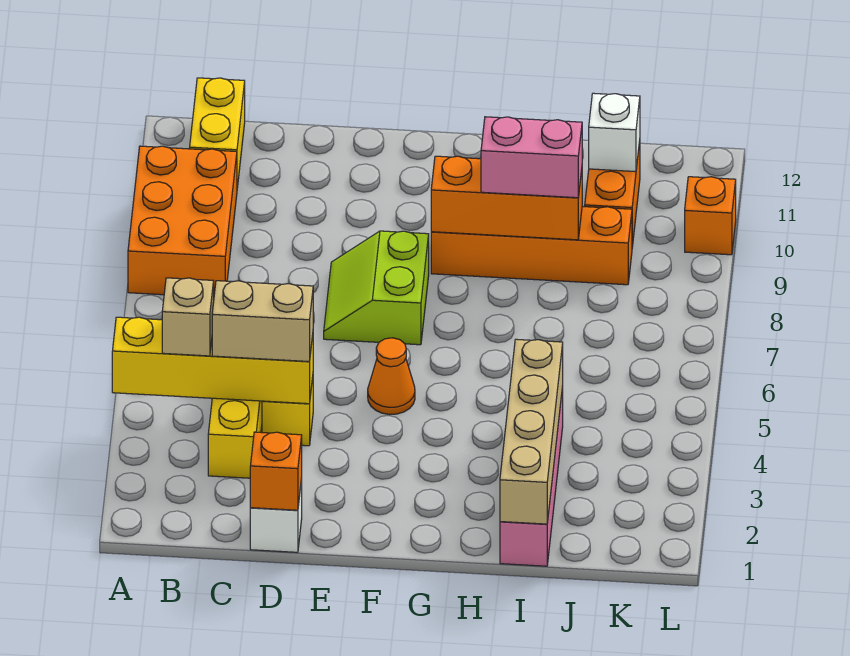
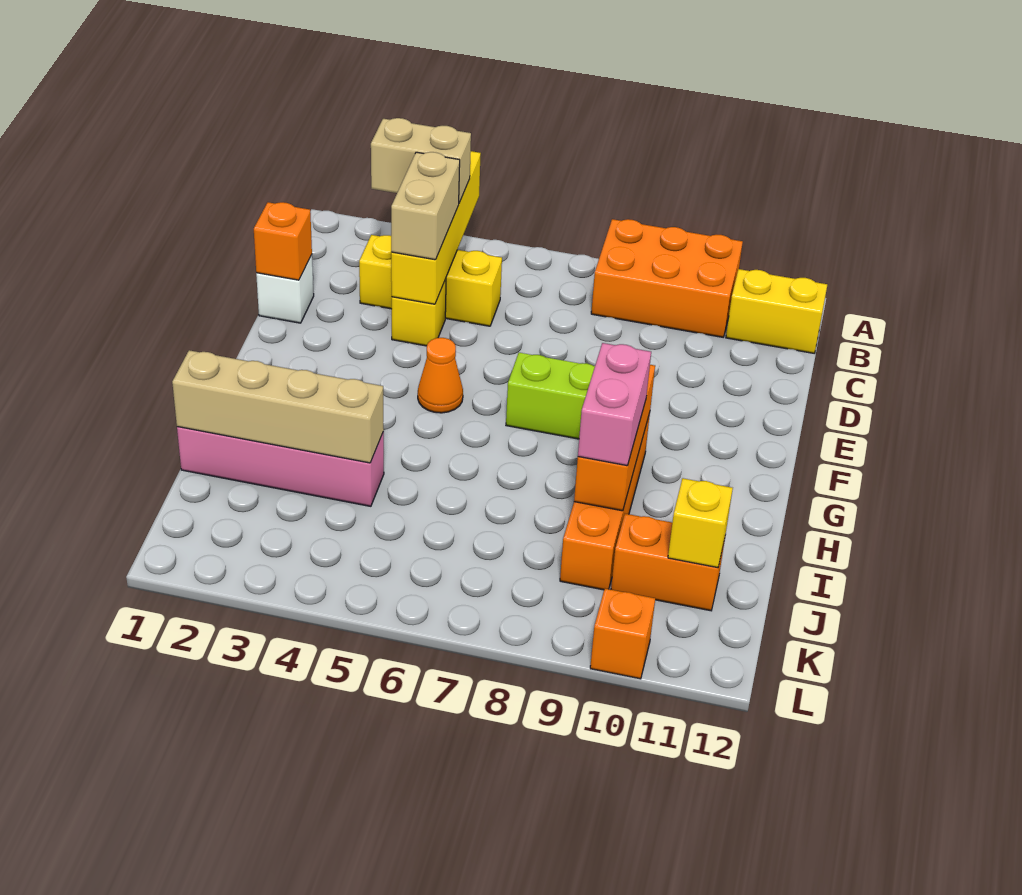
tan brick B4 level 3 -> tan brick B3:B4 level 3
white brick J11 level 2 -> yellow brick J11 level 2

